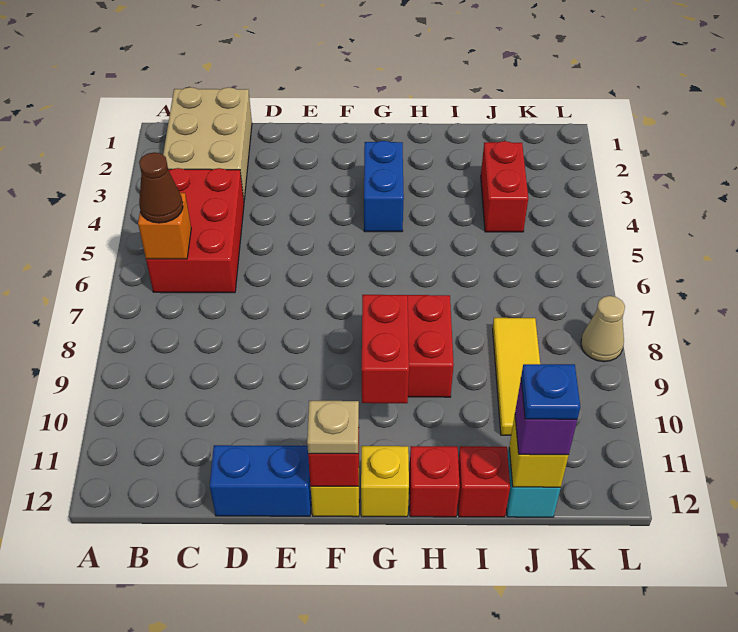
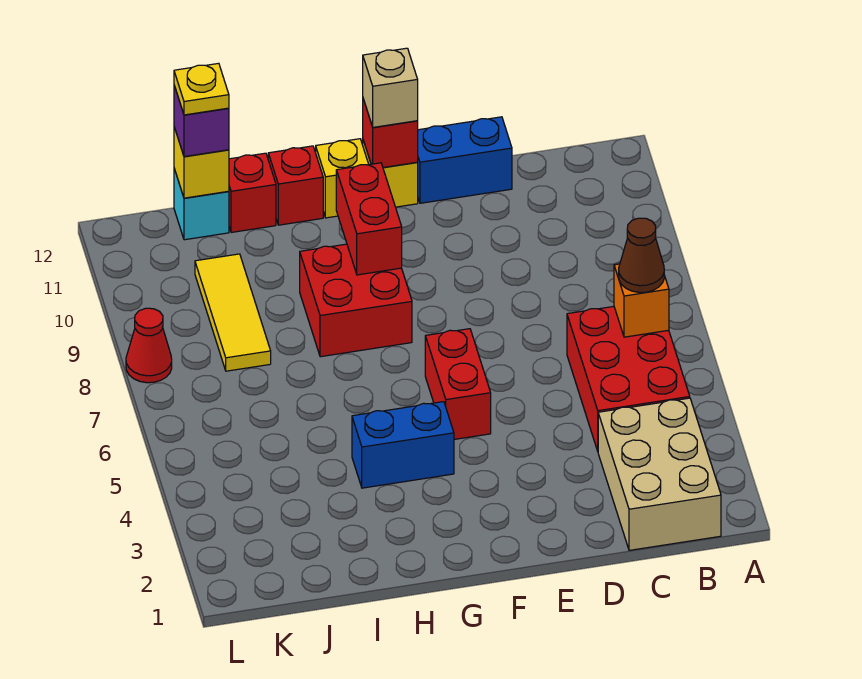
tan plate F12 level 3 -> tan brick F12 level 3
blue brick G3:G4 level 1 -> blue brick G4:H4 level 1
red brick J3:J4 level 1 -> red brick F5:F6 level 1
blue plate J12 level 4 -> yellow plate J12 level 4
tan cone L8 level 1 -> red cone L8 level 1

